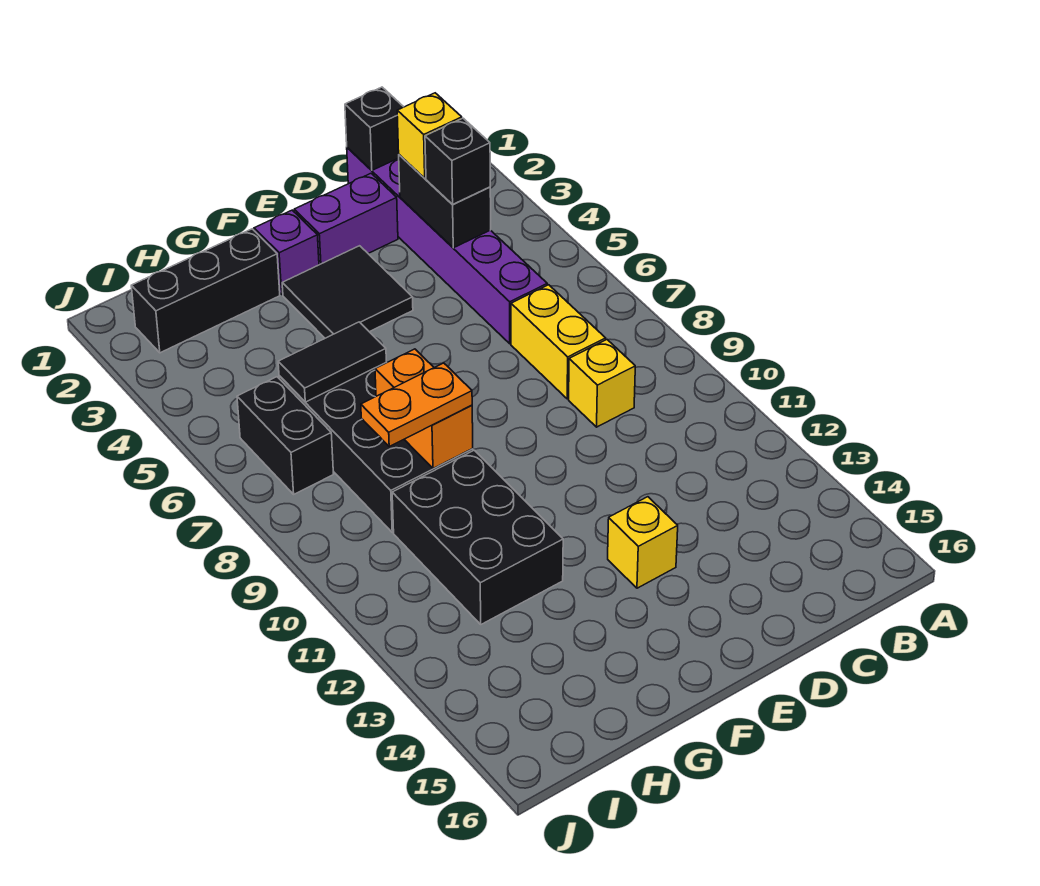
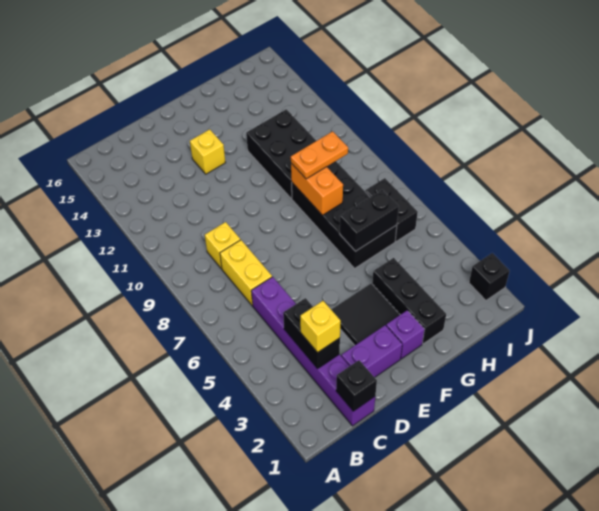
black brick C4 level 3 -> black brick J2 level 1
black brick G2:I2 level 1 -> black brick G2:G4 level 1
black tile G6:H6 level 2 -> black brick G6:H6 level 2

